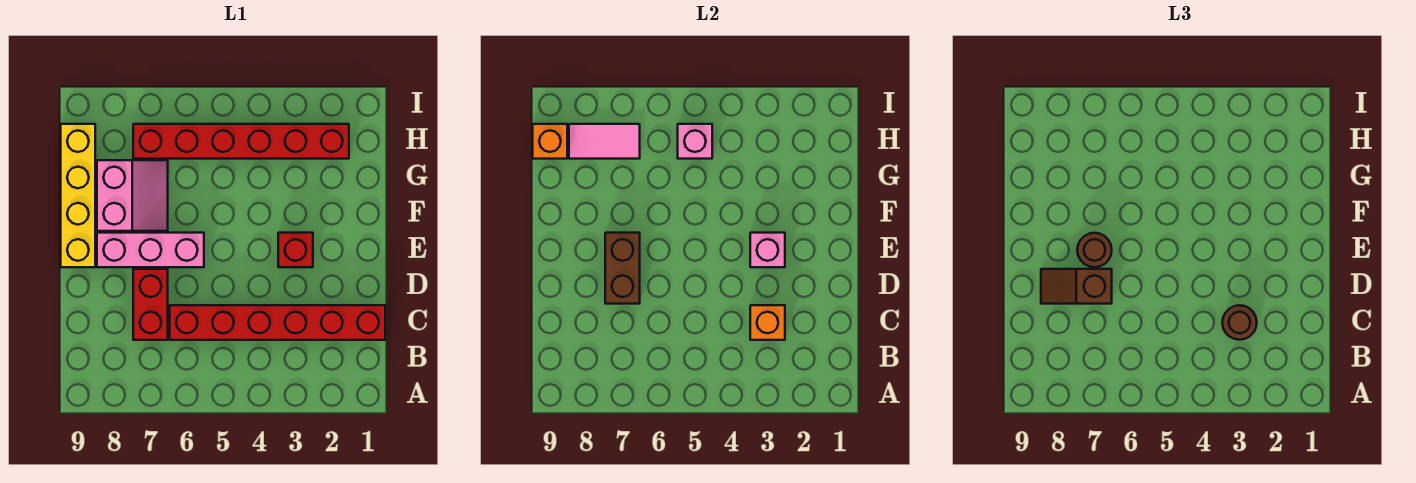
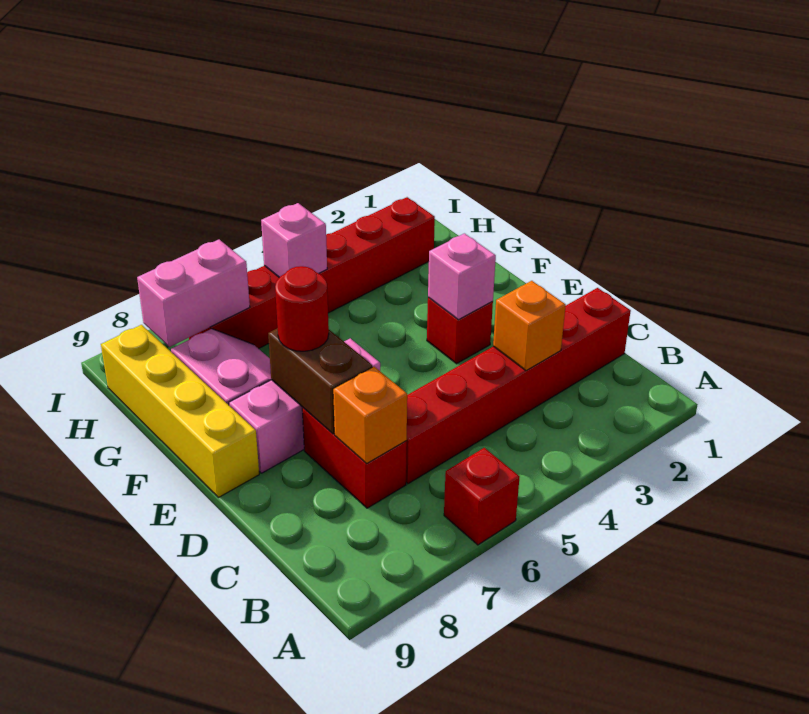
none -> red brick A6 level 1
brown round brick C3 level 3 -> none
brown slope D7:D8 level 3 top 7 -> none
brown round brick E7 level 3 -> red round brick E7 level 3
pink tile H7:H8 level 2 -> pink brick H7:H8 level 2
orange brick H9 level 2 -> orange brick C7 level 2

